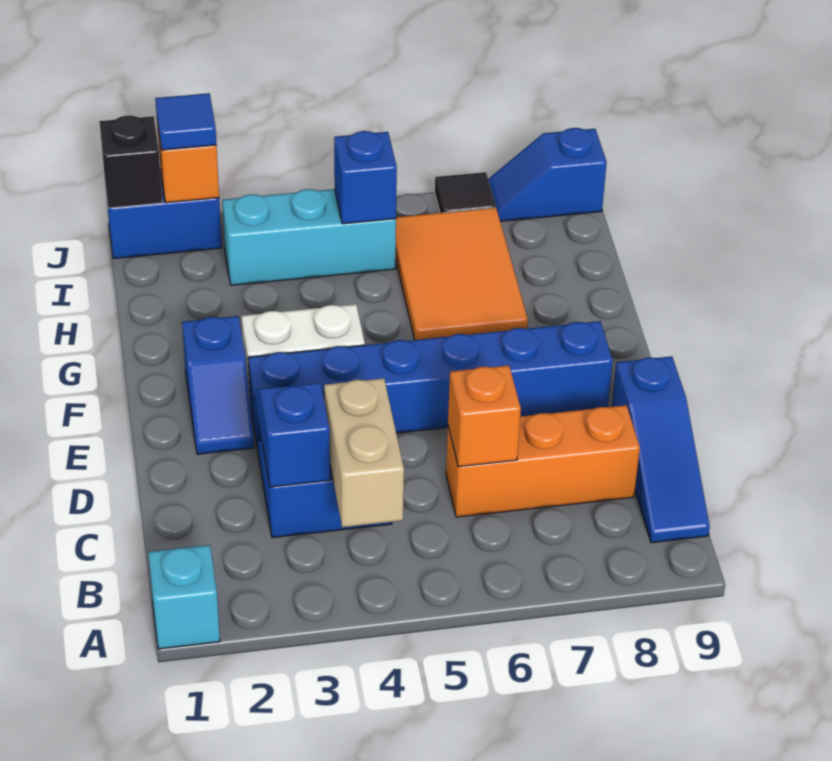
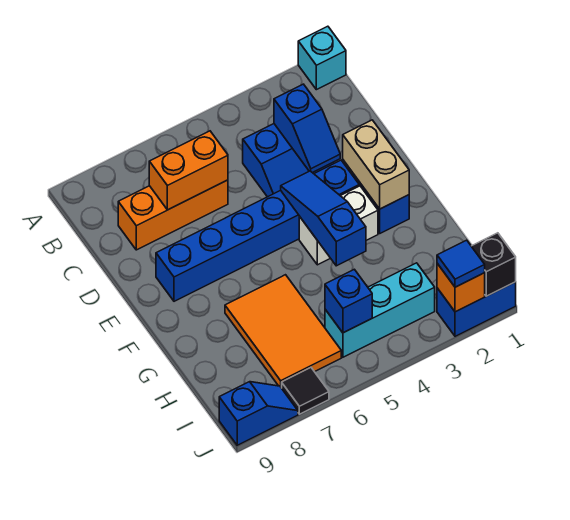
tan brick B4:C4 level 2 -> tan brick E2:F2 level 2
blue slope B9:D9 level 1 top D -> blue slope E4:G4 level 2 top G
orange brick C6 level 2 -> orange brick C6:C7 level 2

